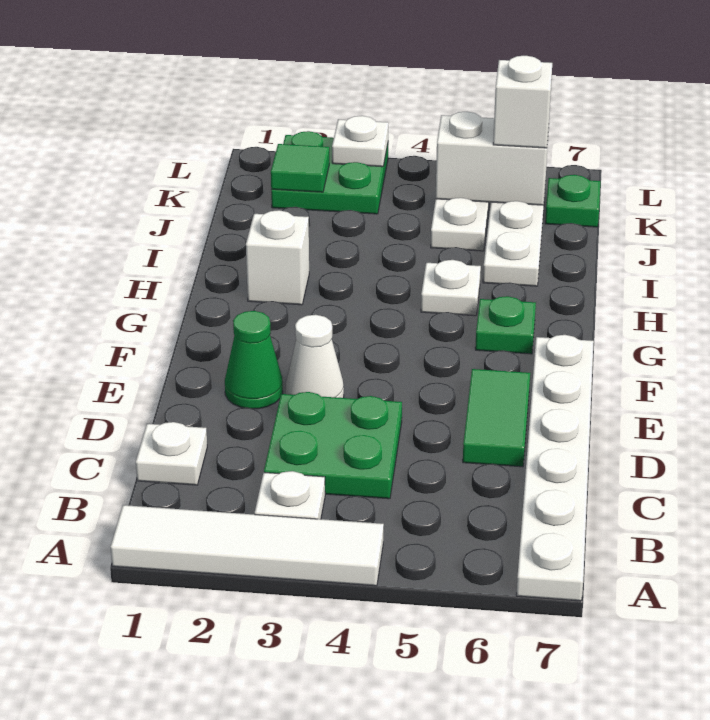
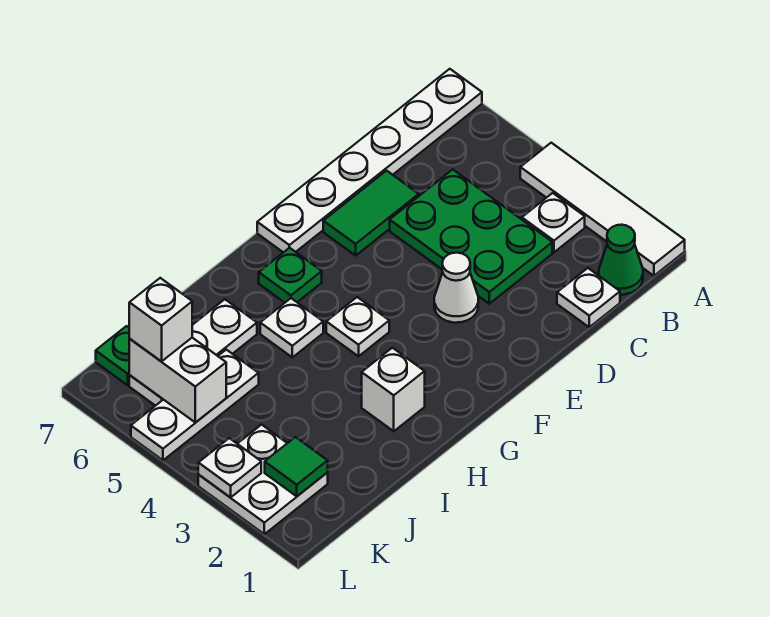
green plate C3:D4 level 1 -> green plate C3:D5 level 1
green cone E2 level 1 -> green cone B1 level 1
none -> white plate G4 level 1
green plate K2:L3 level 1 -> white plate K2:L3 level 1

